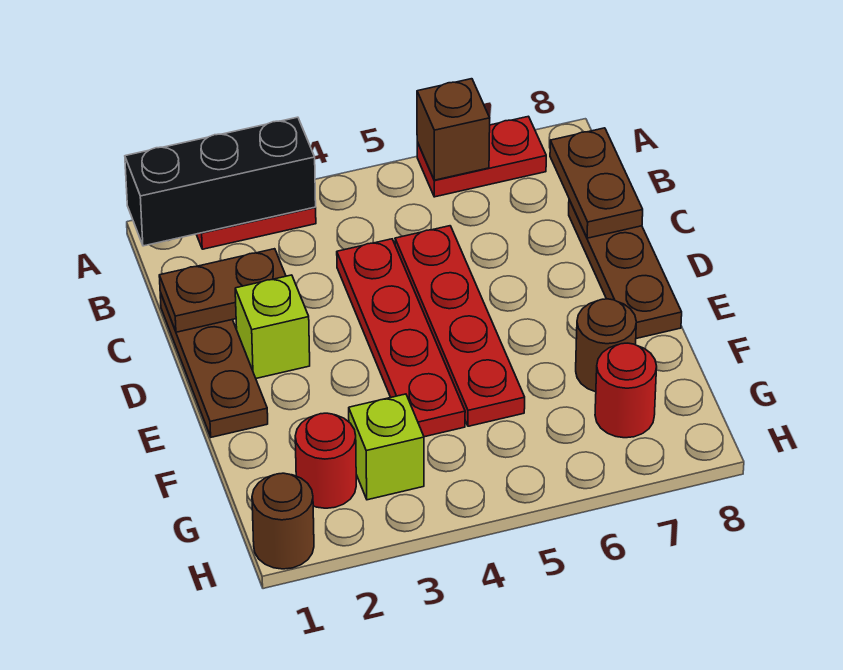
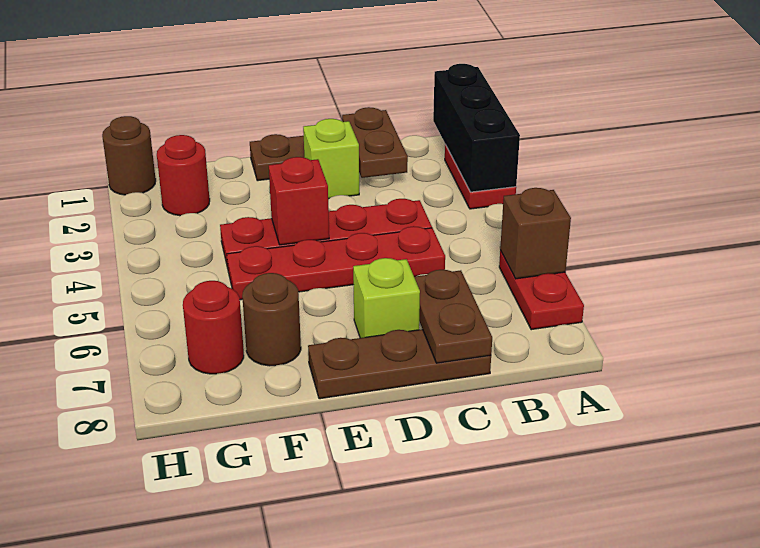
brown plate B8:C8 level 2 -> brown plate C7:C8 level 2
none -> red brick E4 level 2
lime brick G3 level 1 -> lime brick D7 level 1

